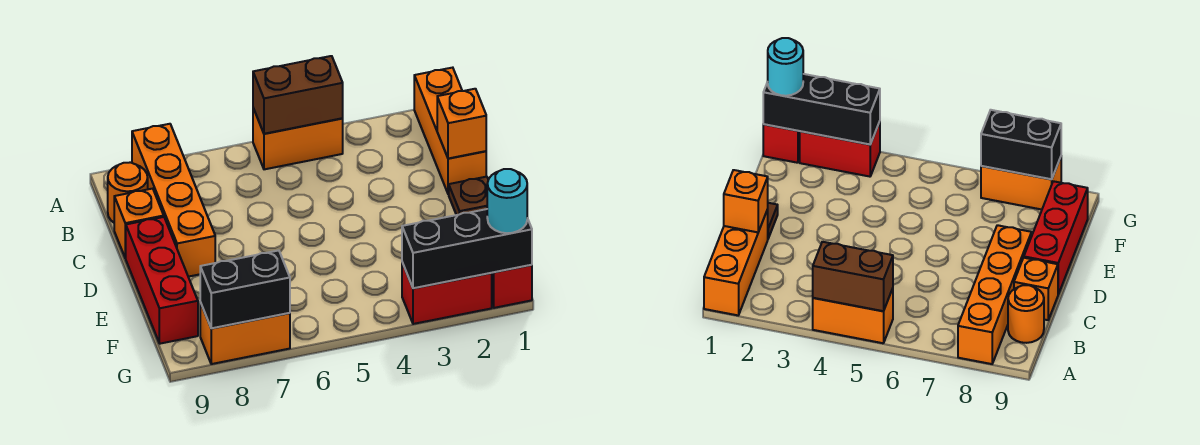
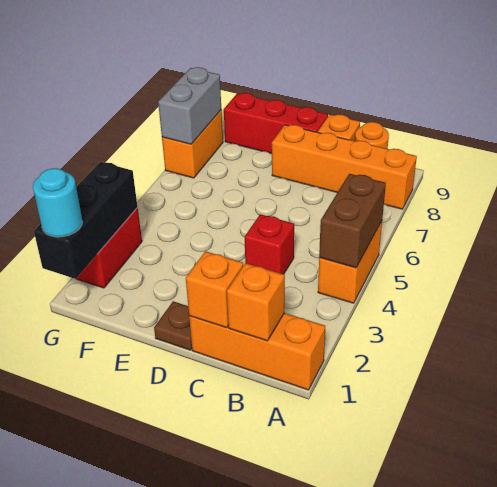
none -> orange brick B1 level 2
red brick G1 level 1 -> red brick C4 level 1
black brick G7:G8 level 2 -> grey brick G7:G8 level 2

